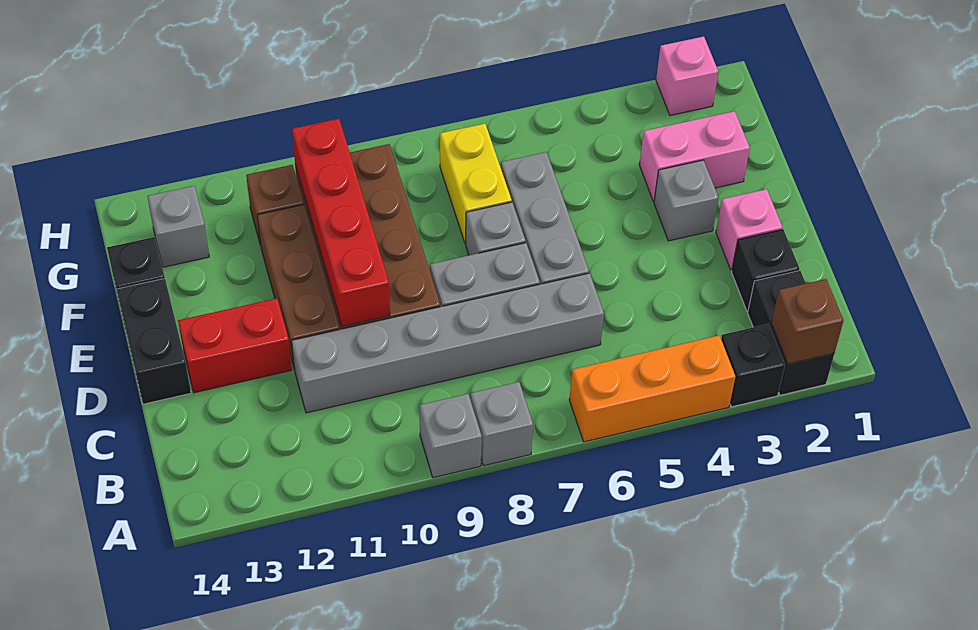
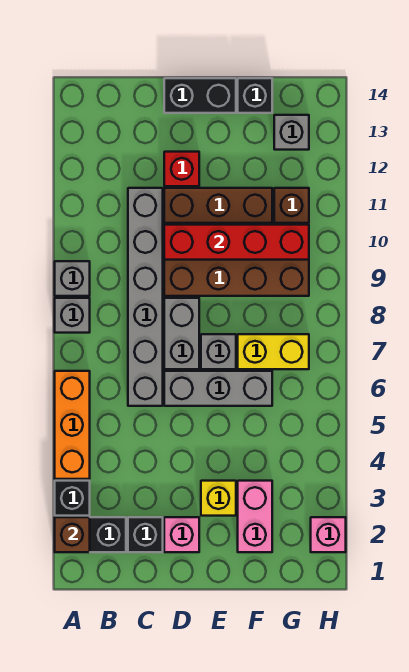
red brick D12:D13 level 1 -> red brick D12 level 1
grey brick E3 level 1 -> yellow brick E3 level 1

